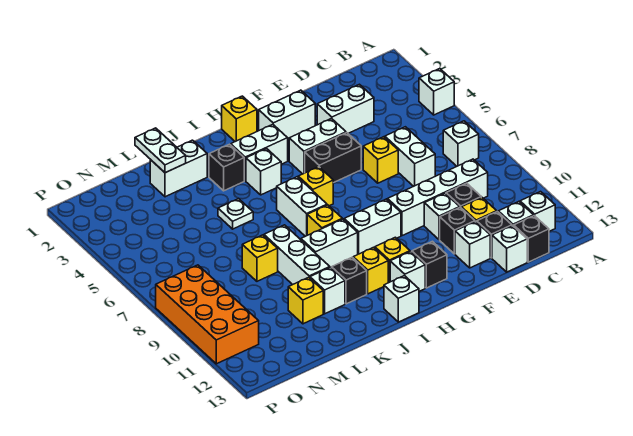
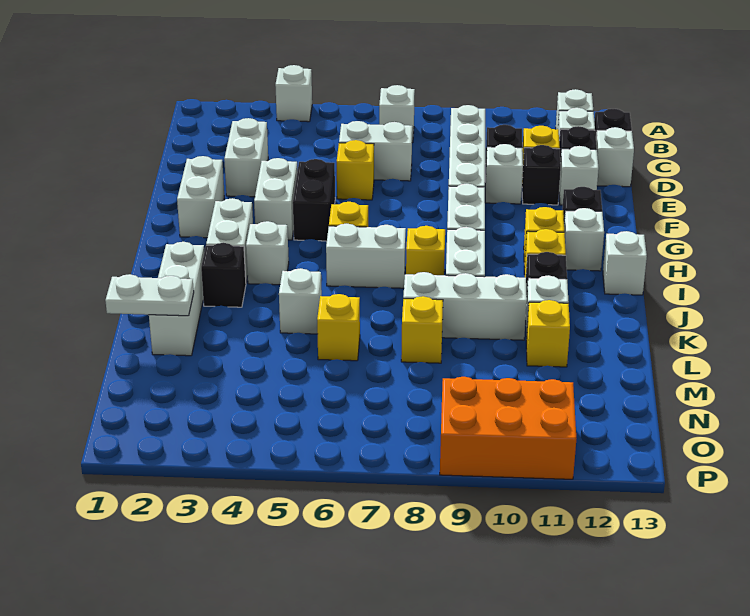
yellow brick H1 level 1 -> yellow brick L6 level 1
white brick K2:L2 level 1 -> white brick J2:L2 level 1
white plate K5 level 1 -> white brick K5 level 1
orange brick O8:P11 level 1 -> orange brick O9:P11 level 1

